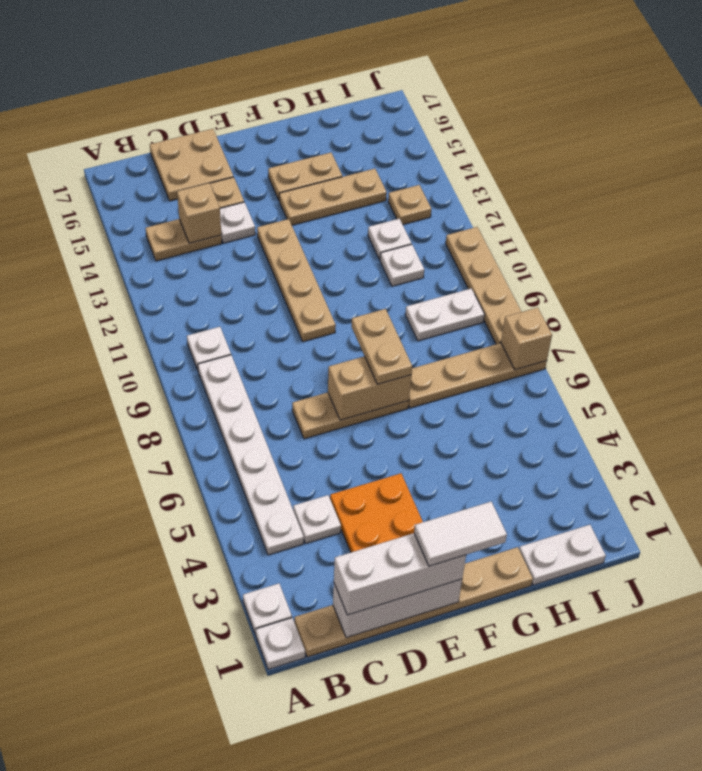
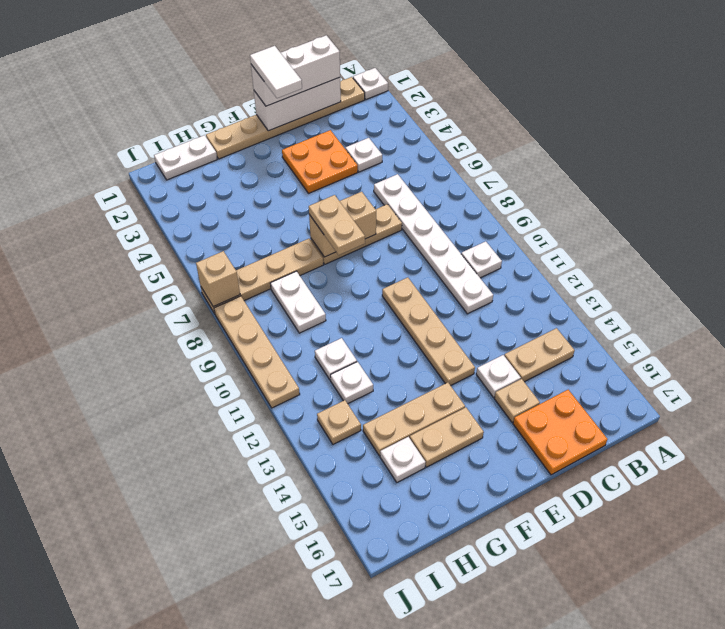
white plate A2 level 1 -> white plate H15 level 1
white plate B4:B9 level 1 -> white plate C6:C11 level 1
tan brick C14 level 2 -> none
tan plate C16:D17 level 1 -> orange plate C16:D17 level 1
white tile E1:F1 level 4 -> white tile E1:E2 level 4
white plate H9:I9 level 1 -> white plate H8:H9 level 1

